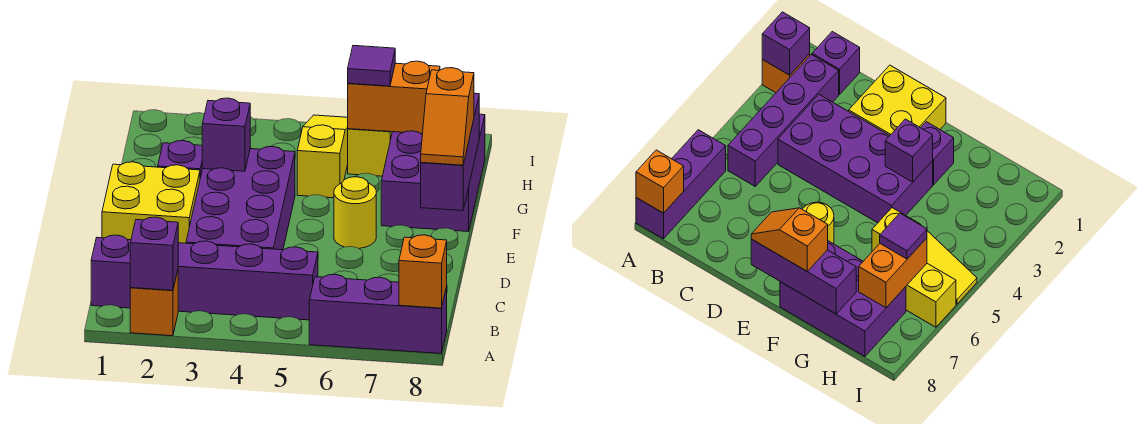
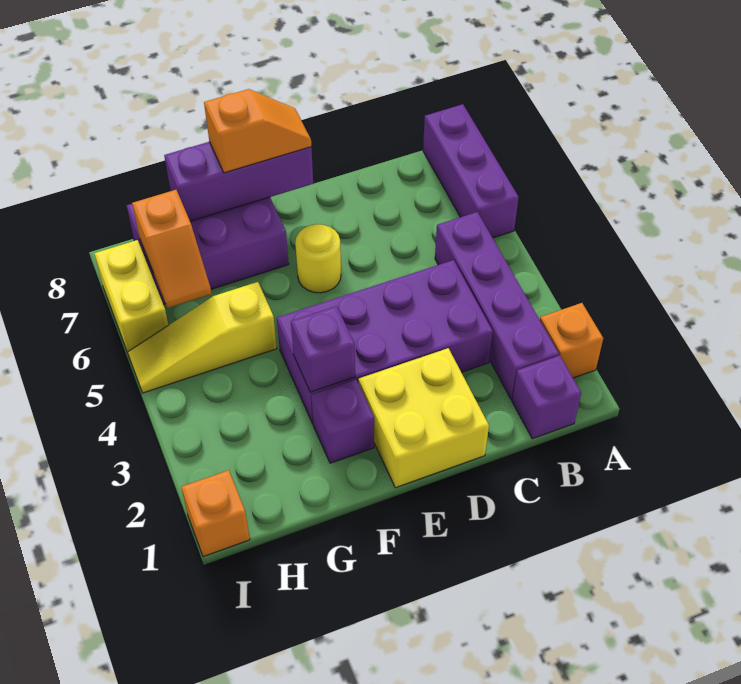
purple brick A2 level 2 -> none
orange brick A8 level 2 -> orange brick I1 level 1
yellow brick H6:I6 level 1 -> yellow brick I6:I7 level 1
orange brick H6:H7 level 2 -> orange slope H6:H7 level 2 top 7
purple tile H6 level 3 -> none

